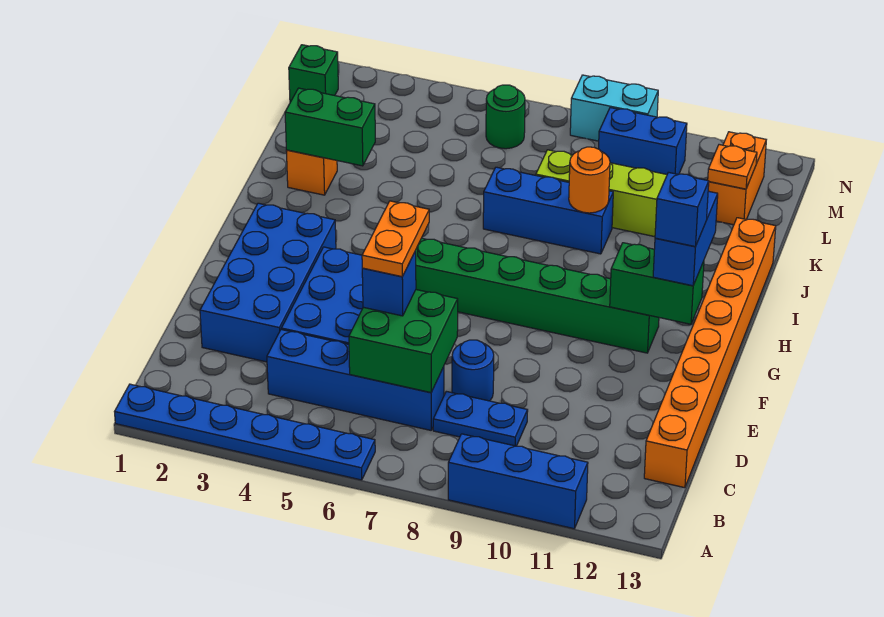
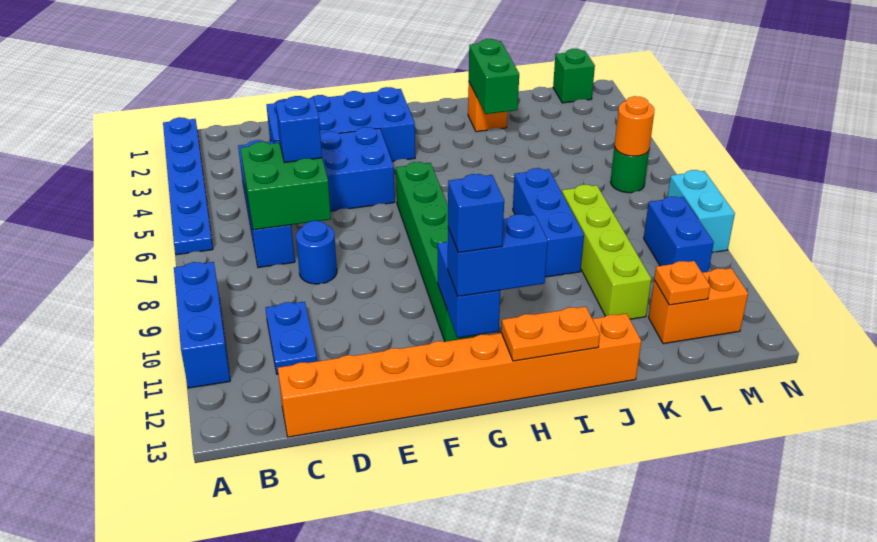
blue plate C8:C9 level 1 -> blue plate C10:C11 level 1
orange plate D6:E6 level 4 -> orange plate H13:I13 level 2
green brick G11:G12 level 2 -> blue brick G11:G12 level 2
orange round brick J9 level 2 -> orange round brick M6 level 2

